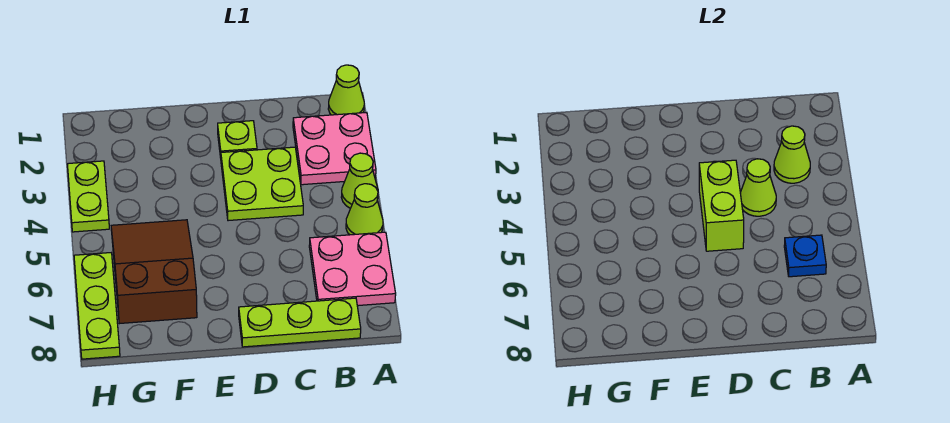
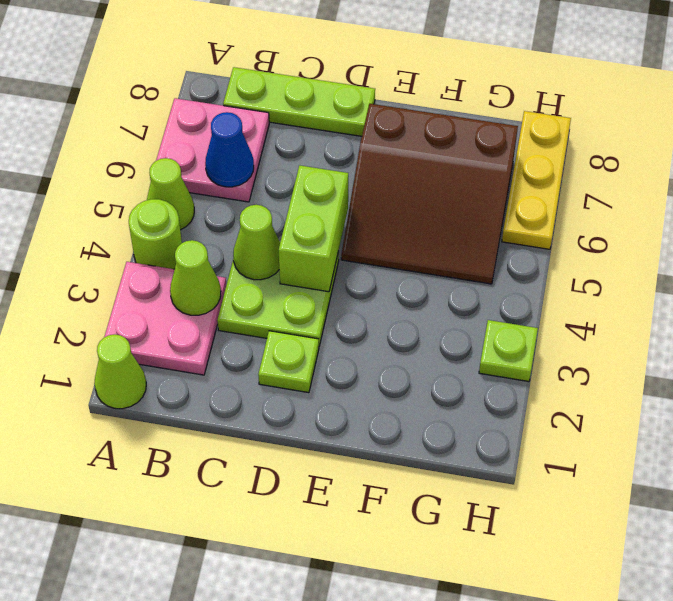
lime cone A4 level 1 -> lime round brick A4 level 1
blue plate B6 level 2 -> blue cone B6 level 2
brown slope F5:G7 level 1 top 7 -> brown slope E5:G7 level 1 top 7
lime plate H3:H4 level 1 -> lime plate H3 level 1
lime plate H6:H8 level 1 -> yellow plate H6:H8 level 1

